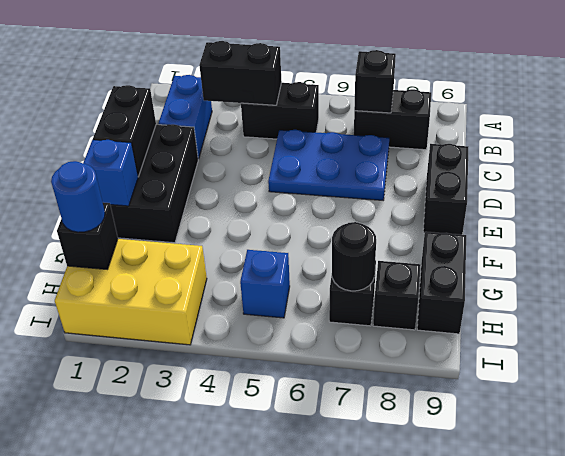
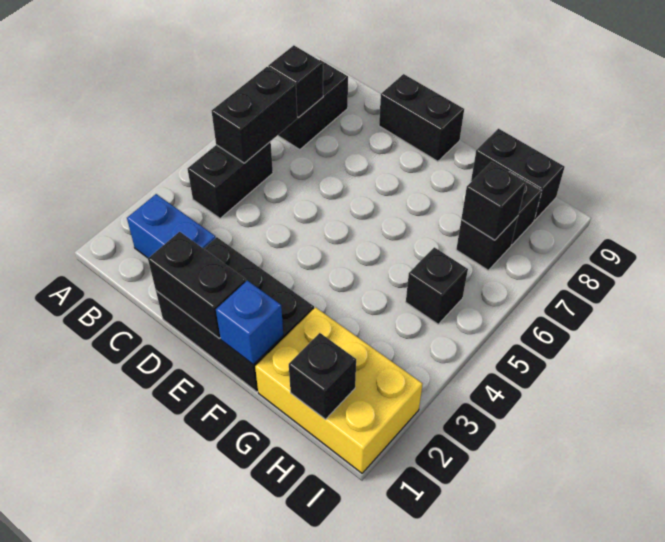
black brick B3:B4 level 2 -> black brick B5:B6 level 2
blue plate C5:D7 level 1 -> none
yellow brick H1:I3 level 1 -> yellow brick G1:I2 level 1
blue round brick H1 level 3 -> none
blue brick H5 level 1 -> black brick H5 level 1
black round brick H7 level 2 -> black brick H7 level 2

